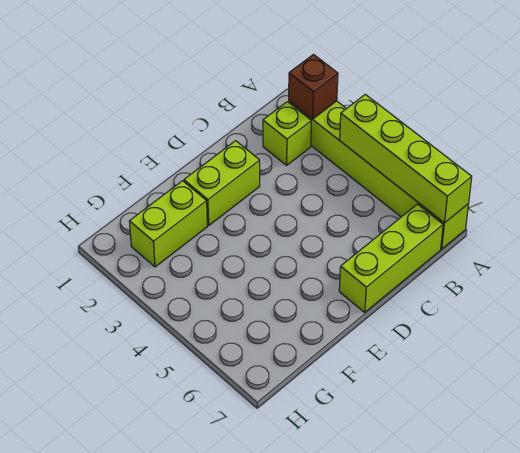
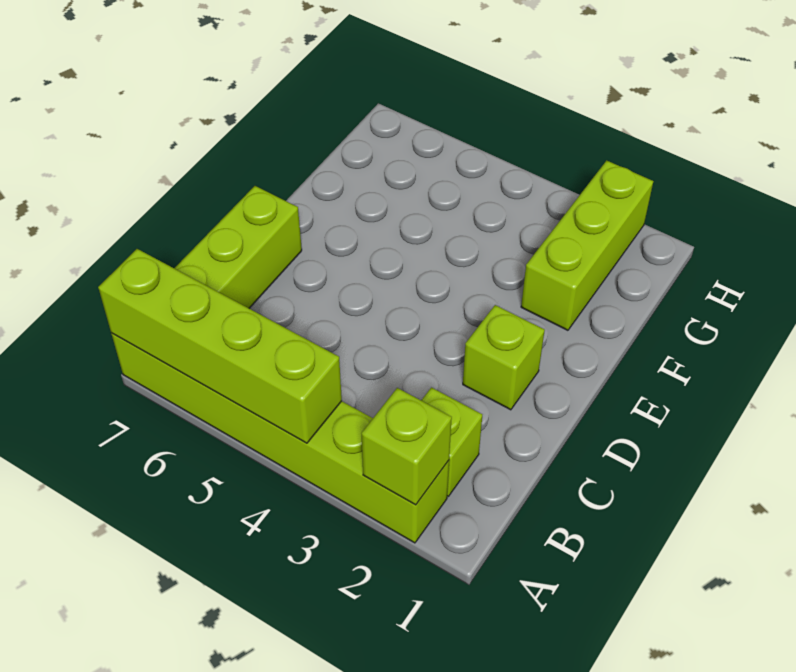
brown brick A2 level 2 -> lime brick A2 level 2
lime brick D2:E2 level 1 -> lime brick D2 level 1
lime brick F2:G2 level 1 -> lime brick F2:H2 level 1

